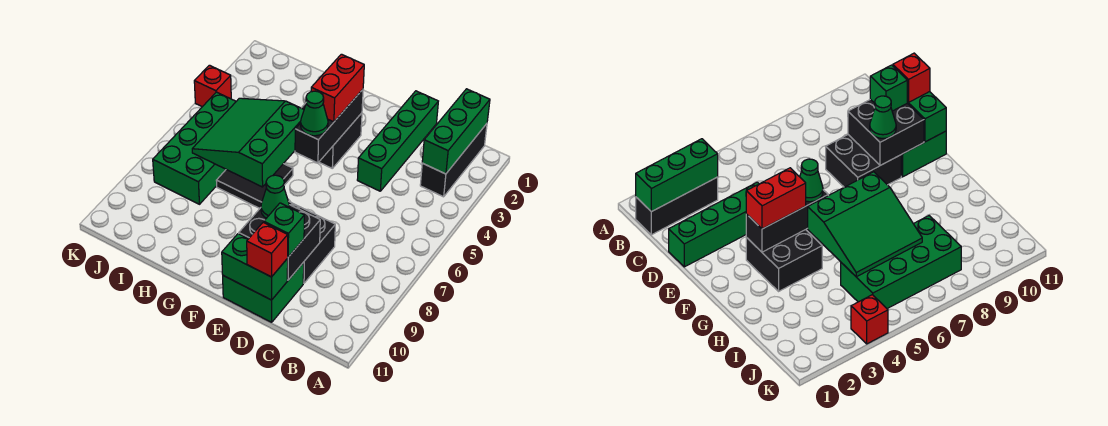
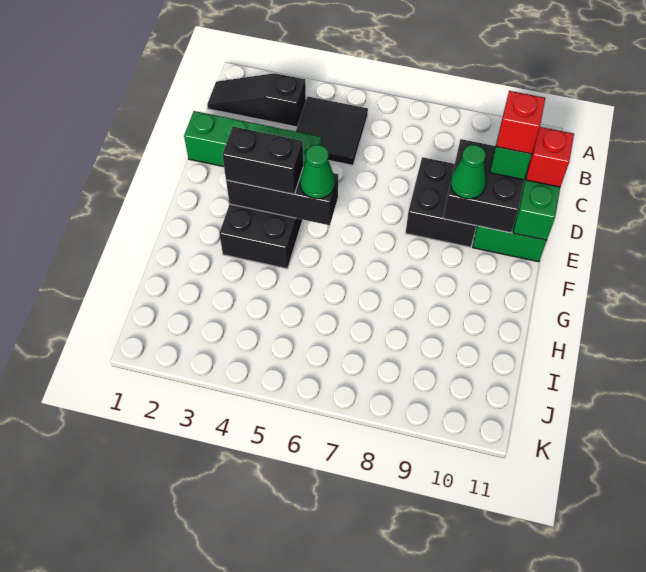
black brick B1:B3 level 1 -> black slope B1:B3 level 1 top 3
green brick B1:B3 level 2 -> none
red brick F3:F4 level 3 -> black brick F3:F4 level 3
green slope G5:I7 level 2 top G -> none
black tile G6:H7 level 1 -> black tile B4:C5 level 1
green brick I5:J8 level 1 -> none
red brick K4 level 1 -> red brick D10 level 4

